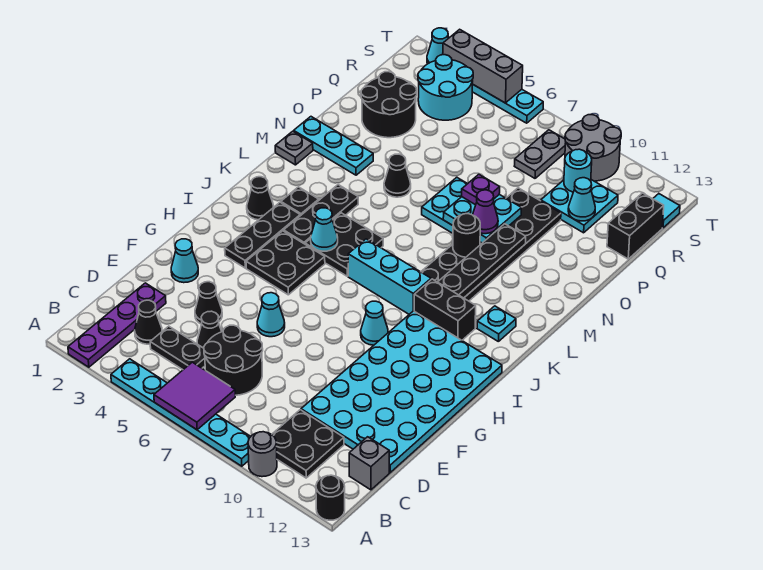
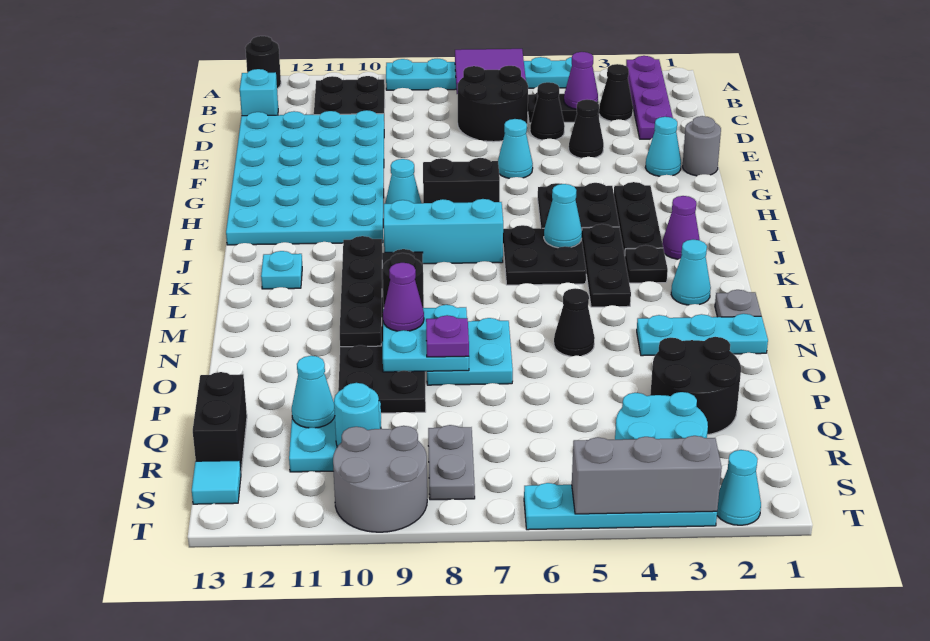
grey round brick A10 level 1 -> grey round brick F1 level 1
none -> purple cone C4 level 2
grey brick C13 level 1 -> cyan brick C13 level 1
black cone J2 level 1 -> purple cone J2 level 1
black brick J10:J11 level 1 -> black brick H7:H8 level 1
none -> cyan cone L2 level 1

